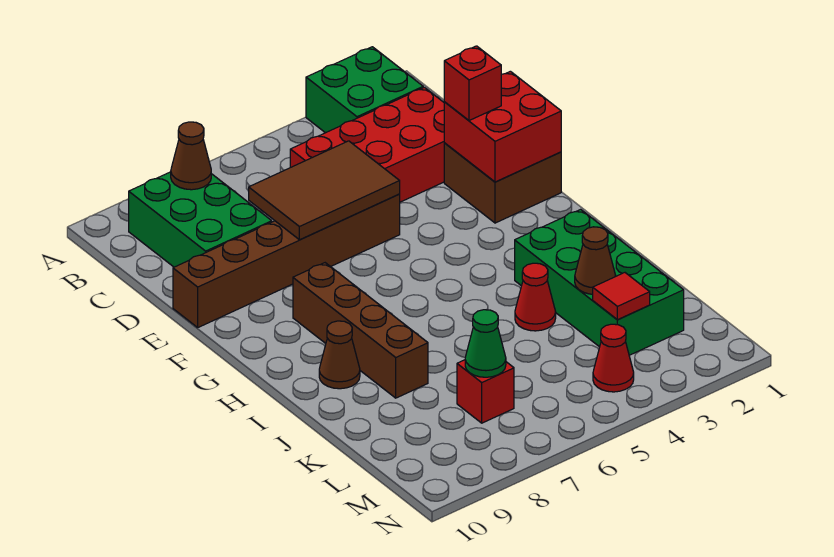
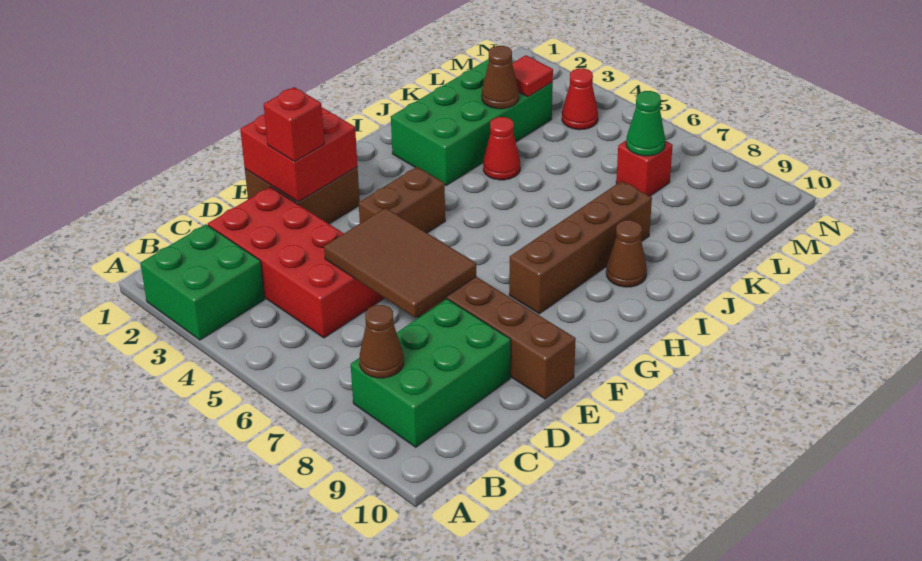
none -> brown brick F4:G4 level 1

